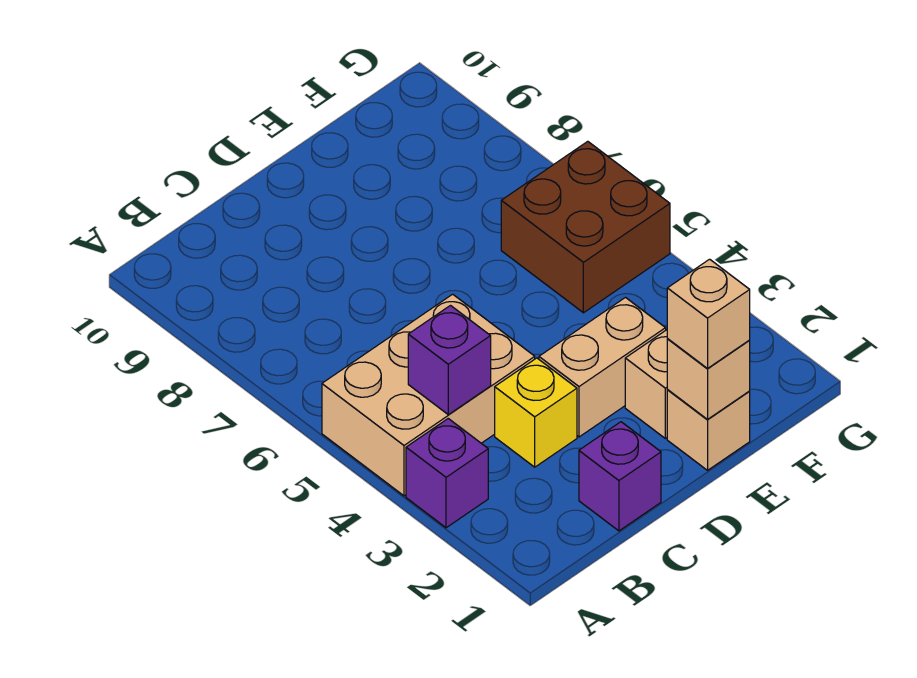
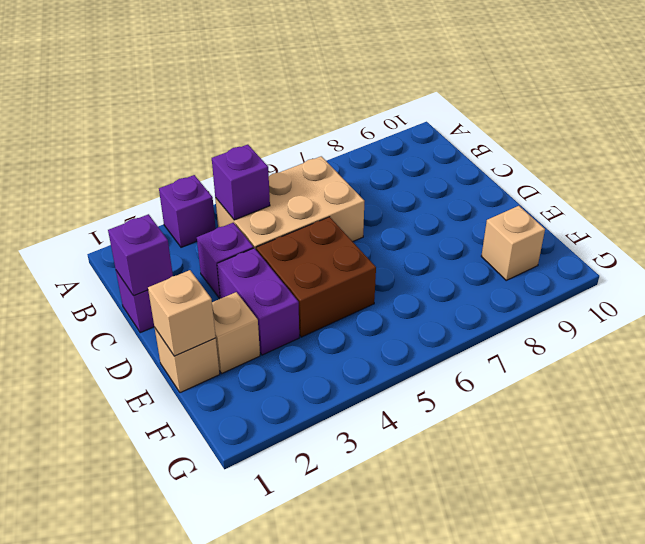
tan brick A4:C5 level 1 -> tan brick B4:C6 level 1
none -> purple brick C1 level 2
yellow brick C3 level 1 -> purple brick C3 level 1
tan brick D3:E3 level 1 -> purple brick D3:E3 level 1
tan brick E1 level 3 -> tan brick F9 level 1
brown brick F5:G6 level 1 -> brown brick D4:E5 level 1

